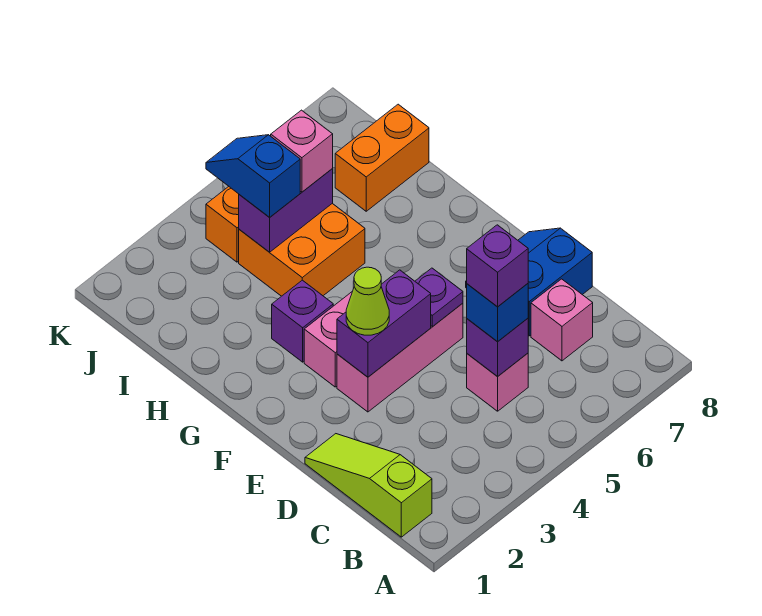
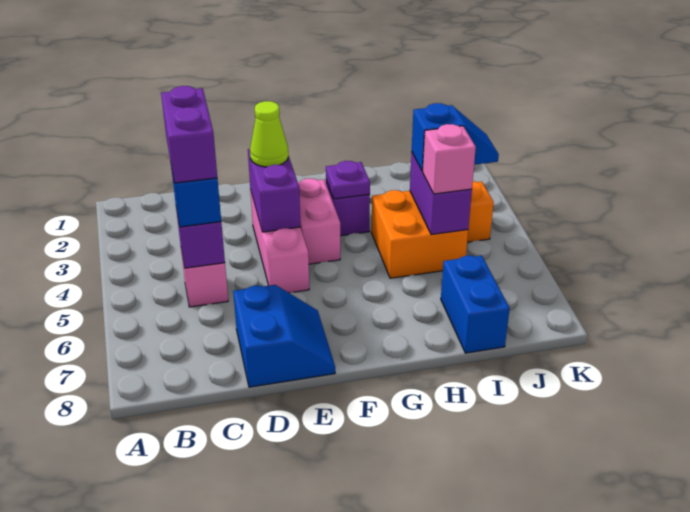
lime slope B1:D1 level 1 top B -> none
purple brick C5 level 4 -> purple brick C4:C5 level 4
pink brick C7 level 1 -> none
purple plate E5 level 2 -> purple plate G3 level 2
orange brick I7:I8 level 1 -> blue brick I7:I8 level 1

